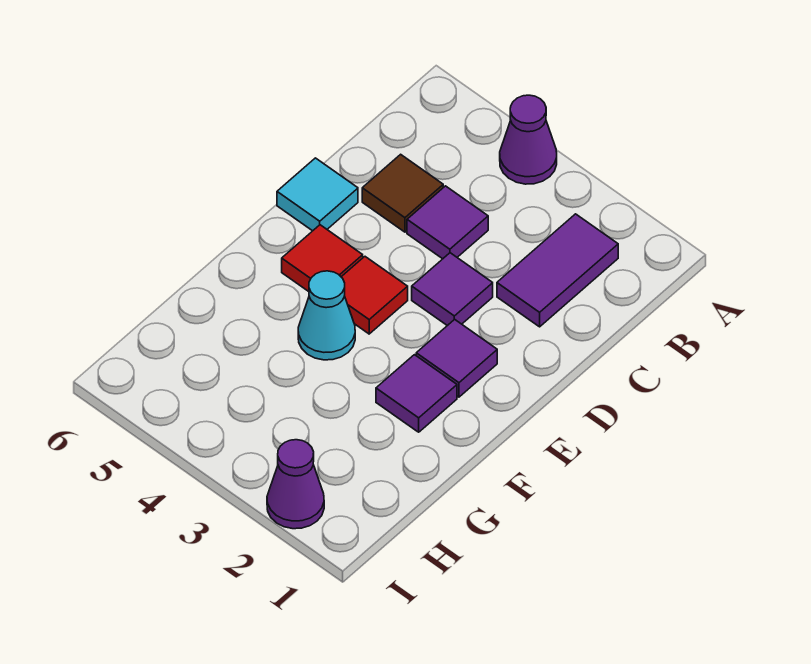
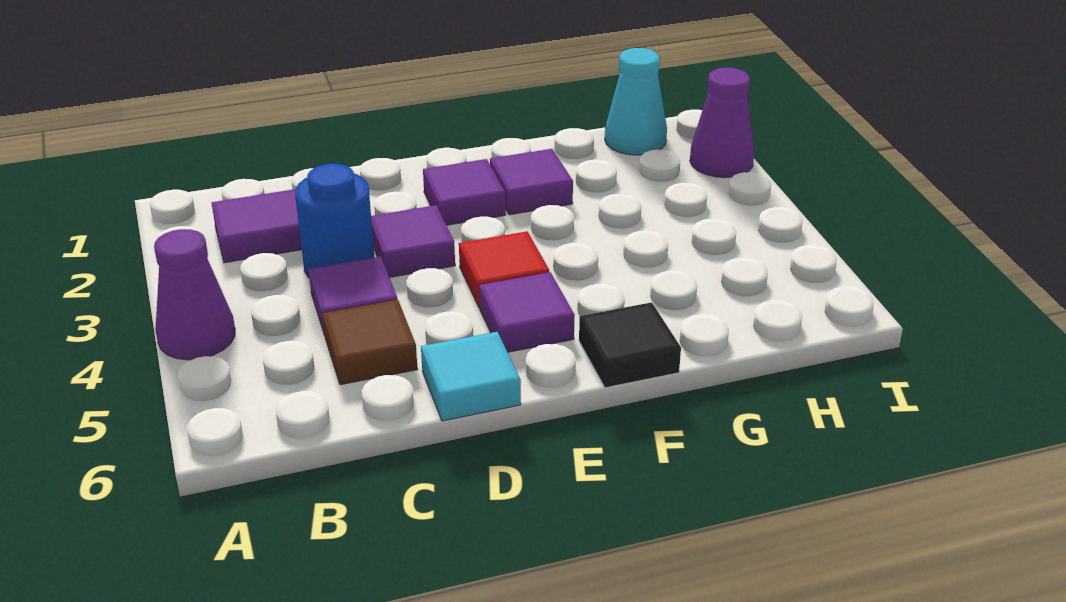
none -> blue round brick C3 level 1
red tile E5 level 1 -> purple tile E5 level 1
cyan cone F4 level 1 -> cyan cone H1 level 1
none -> black tile F6 level 1

